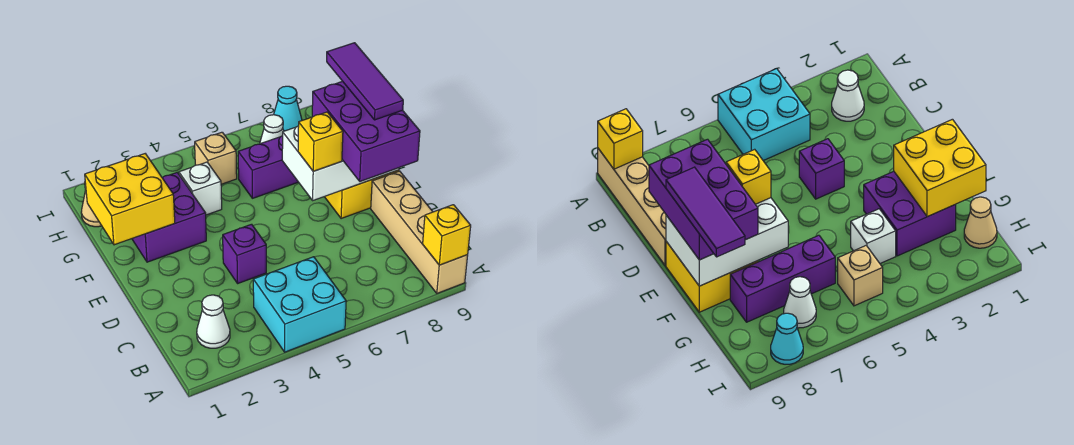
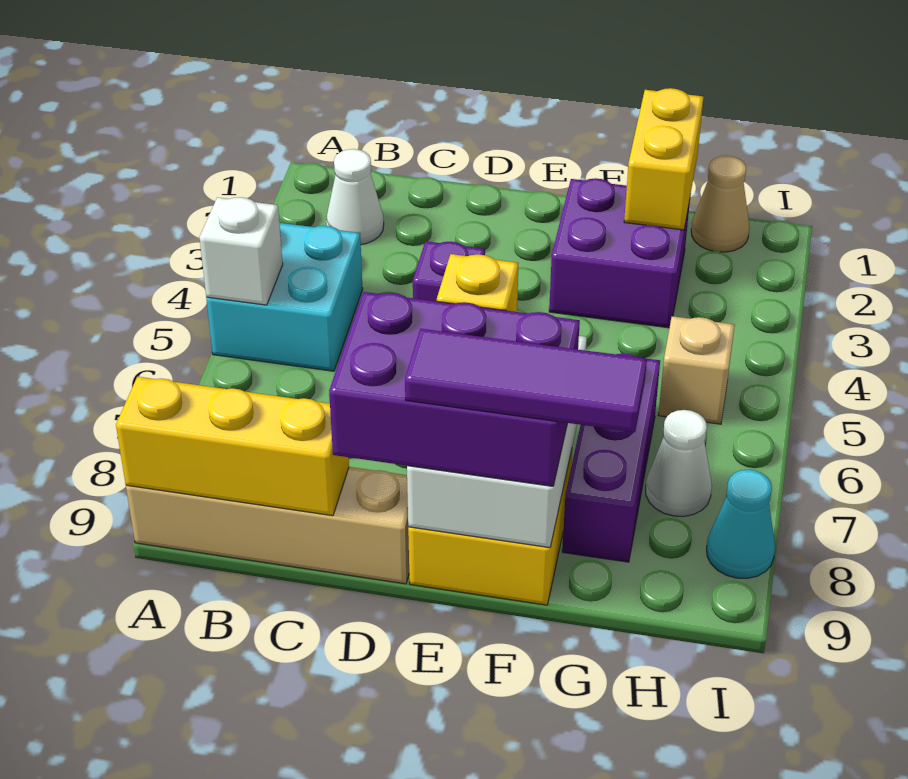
yellow brick A9 level 2 -> yellow brick A9:C9 level 2
yellow brick F1:G2 level 2 -> yellow brick G1:G2 level 2
white brick G4 level 1 -> white brick A5 level 2

